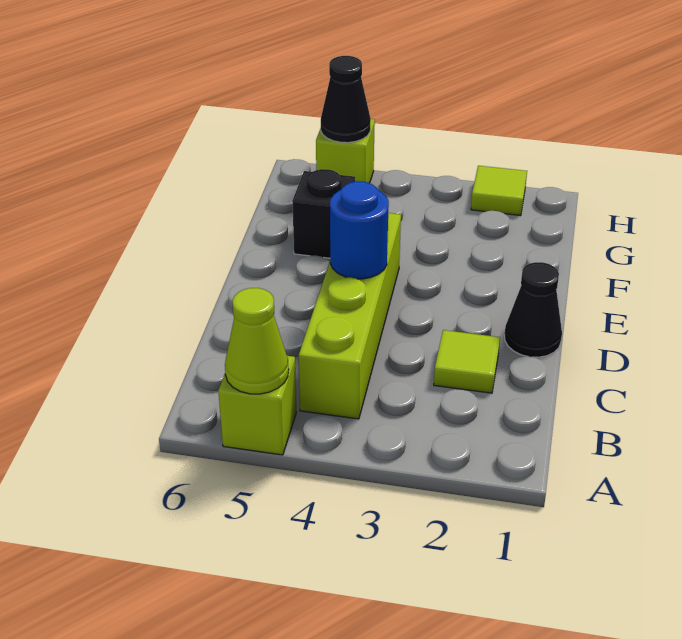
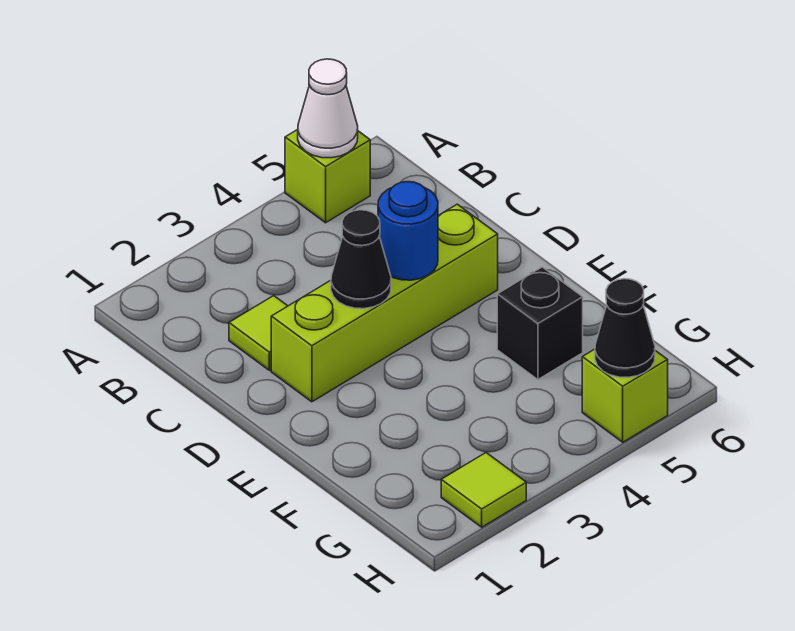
lime cone A5 level 2 -> white cone A5 level 2
lime brick B4:E4 level 1 -> lime brick D2:D5 level 1
black cone D1 level 1 -> black cone D3 level 2

